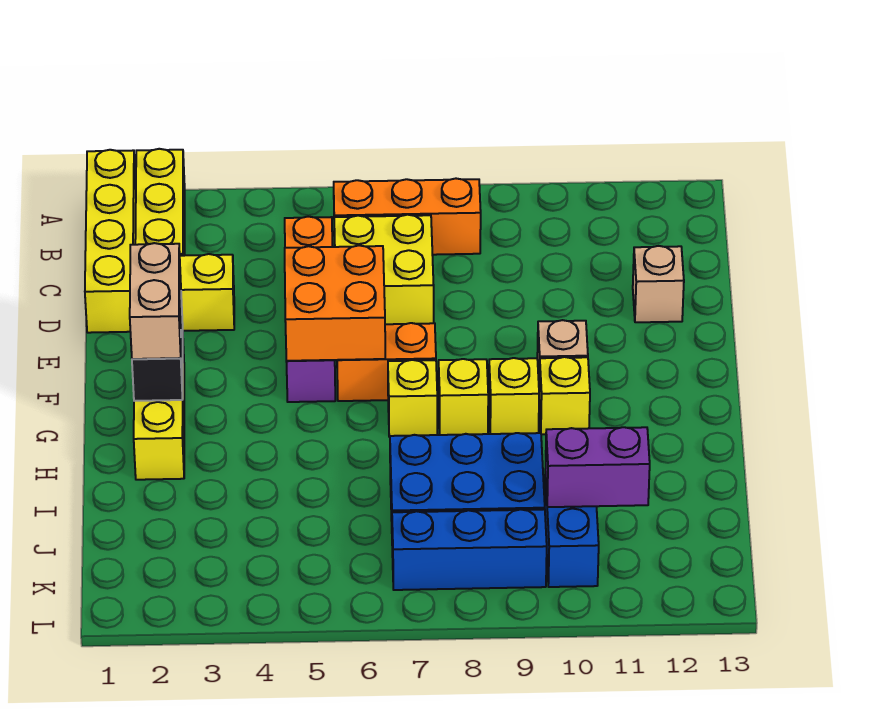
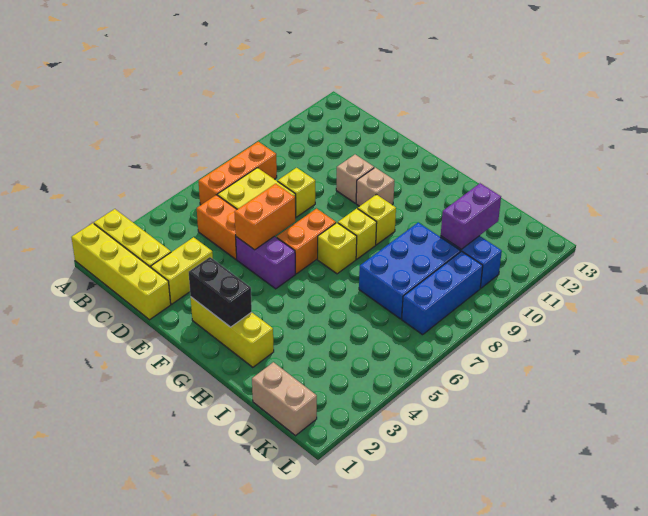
tan brick D12 level 1 -> tan brick E10 level 1
orange brick E5:F6 level 2 -> orange brick E5:E6 level 2
tan brick F2:G2 level 3 -> tan brick J1:K1 level 1
yellow brick G10 level 1 -> yellow brick D8 level 1

